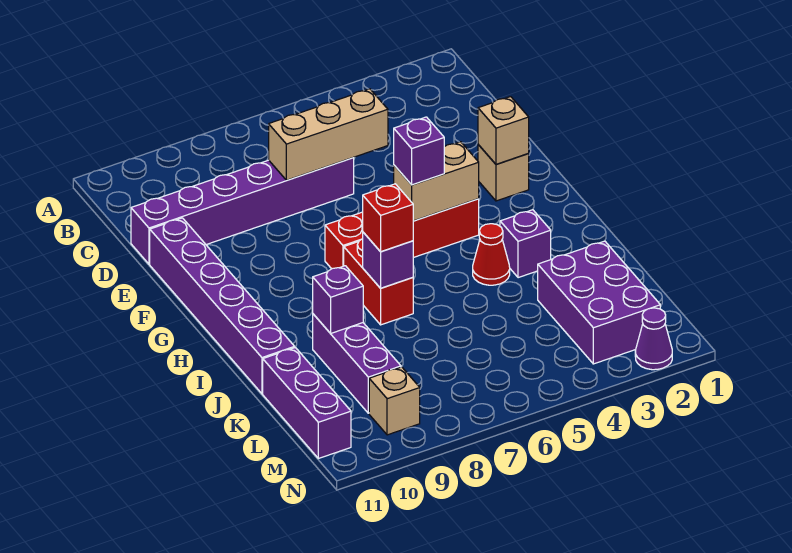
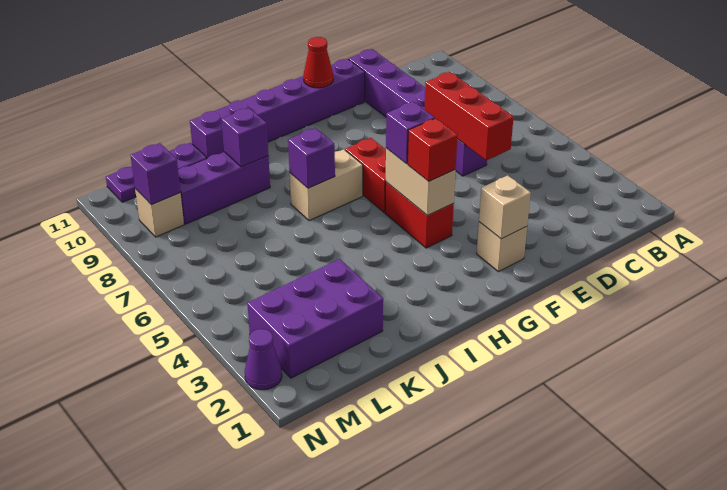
tan brick D5:D7 level 2 -> red brick D5:D7 level 2
red brick H7:I7 level 1 -> tan brick H7:I7 level 1
purple brick I3 level 1 -> purple brick M9 level 2
red cone I4 level 1 -> red cone F11 level 2
red brick I7 level 3 -> red brick G4 level 3
purple brick K11:M11 level 1 -> purple plate K11:M11 level 1

